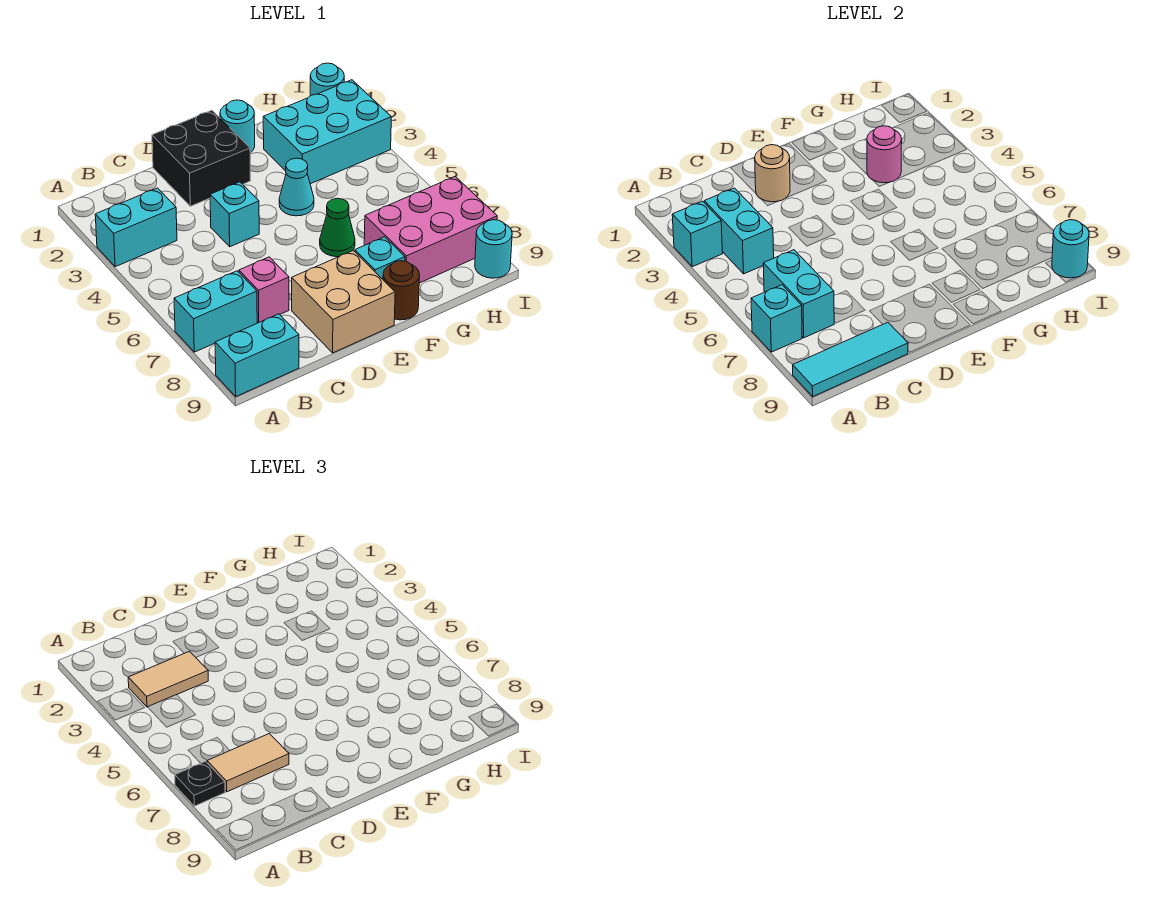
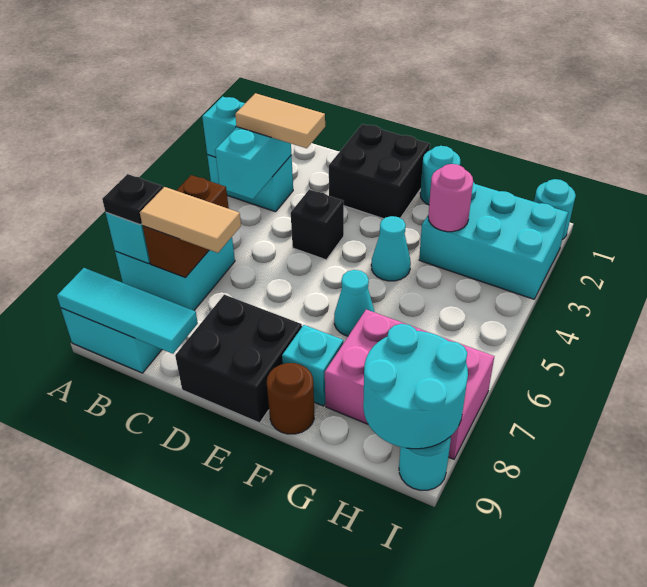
cyan brick A7:B7 level 1 -> cyan brick A6:B7 level 1
cyan brick B6:B7 level 2 -> brown brick B6:B7 level 2
pink brick C7 level 1 -> none
tan round brick D2 level 2 -> none
cyan brick D4 level 1 -> black brick D4 level 1
tan brick D8:E9 level 1 -> black brick D8:E9 level 1
green cone F6 level 1 -> cyan cone F6 level 1
cyan round brick I9 level 2 -> cyan round brick H8:I9 level 2

